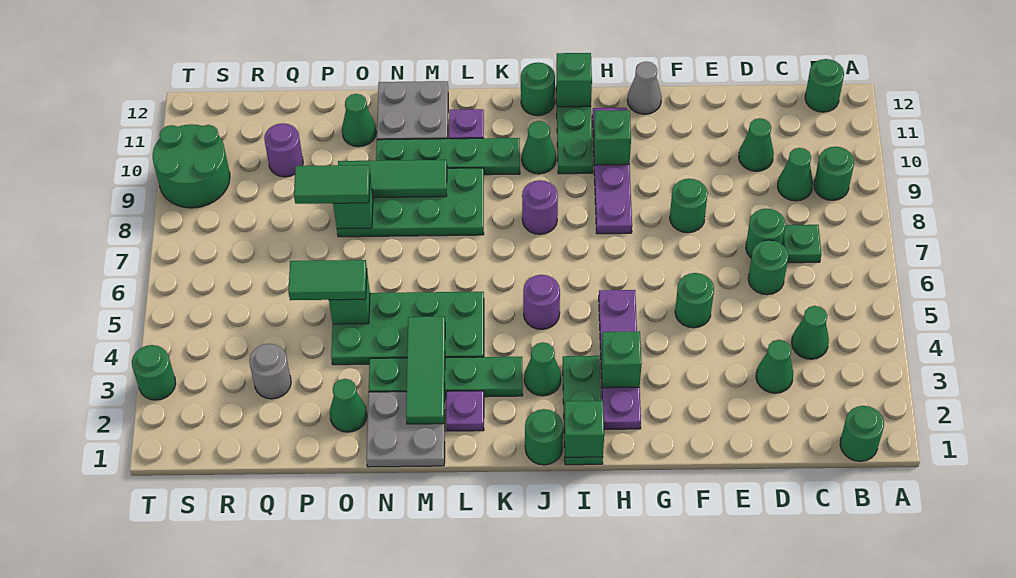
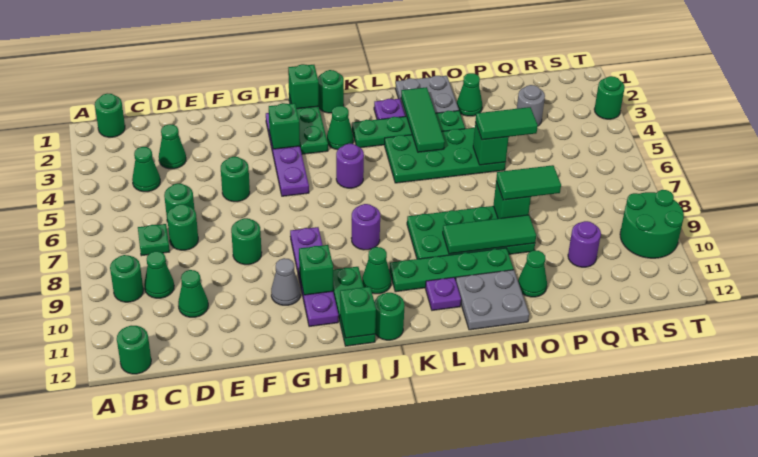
grey cone G12 level 1 -> grey cone G10 level 1

